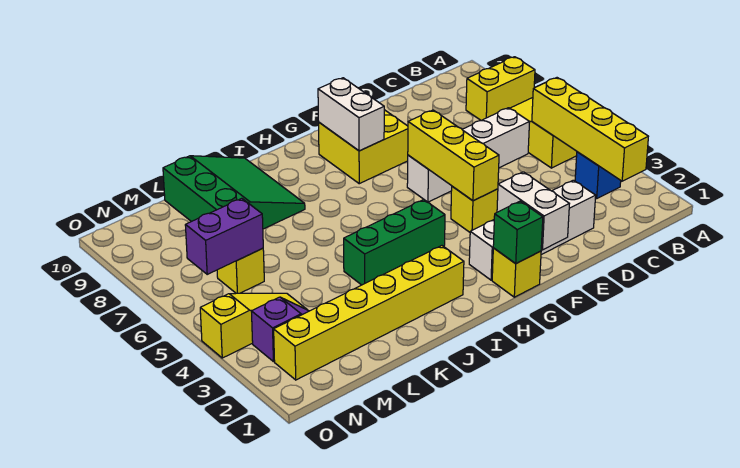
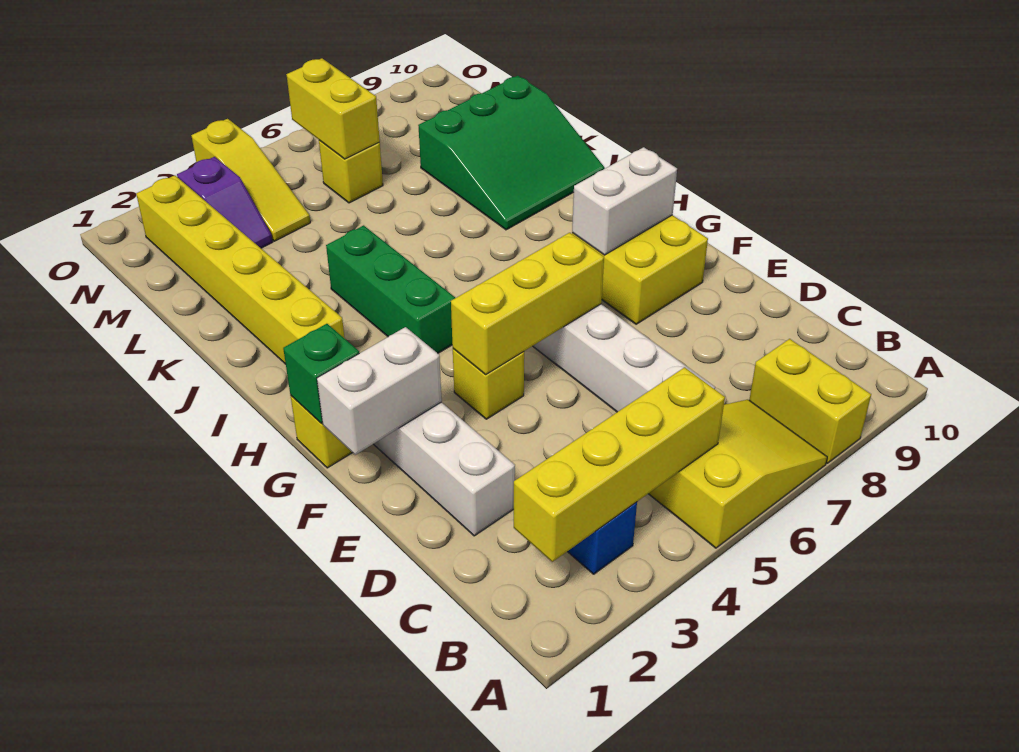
purple brick M6:N6 level 2 -> yellow brick M6:N6 level 2

